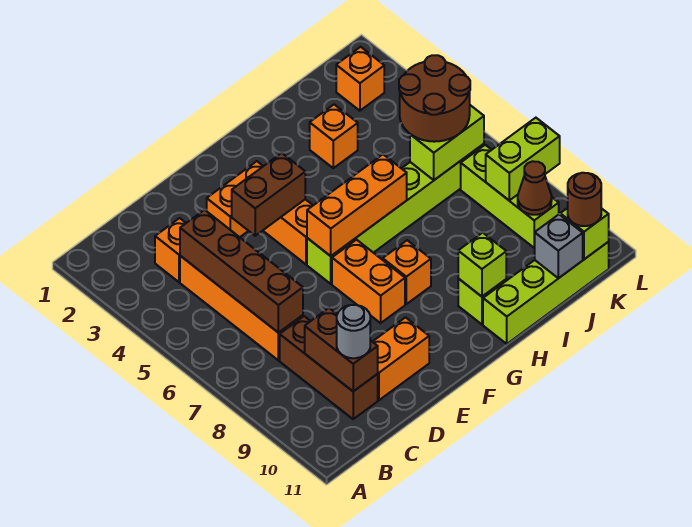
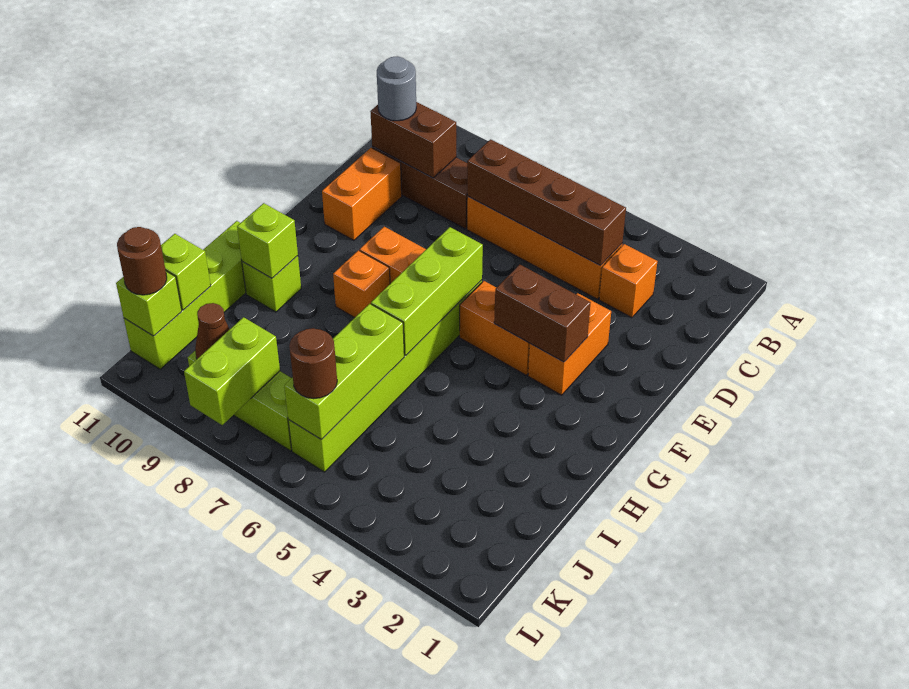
brown brick E4:F4 level 2 -> brown brick F3:F4 level 2
orange brick F6:H6 level 2 -> lime brick F6:H6 level 2
orange brick I3 level 1 -> none
brown round brick J5:K6 level 3 -> brown round brick K6 level 3
lime brick J6:K6 level 2 -> lime brick I6:K6 level 2
grey brick J11 level 2 -> lime brick J11 level 2
orange brick K2 level 1 -> none

